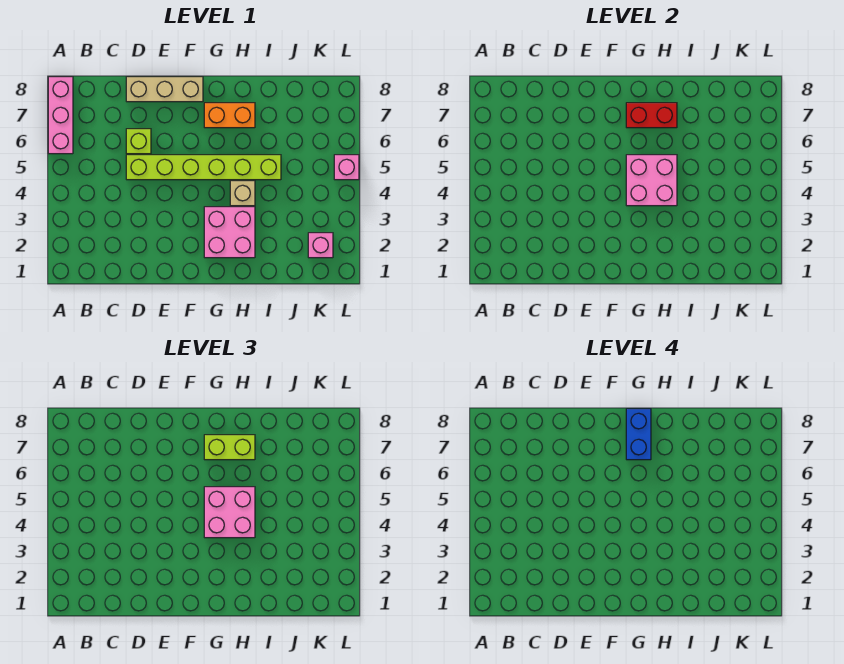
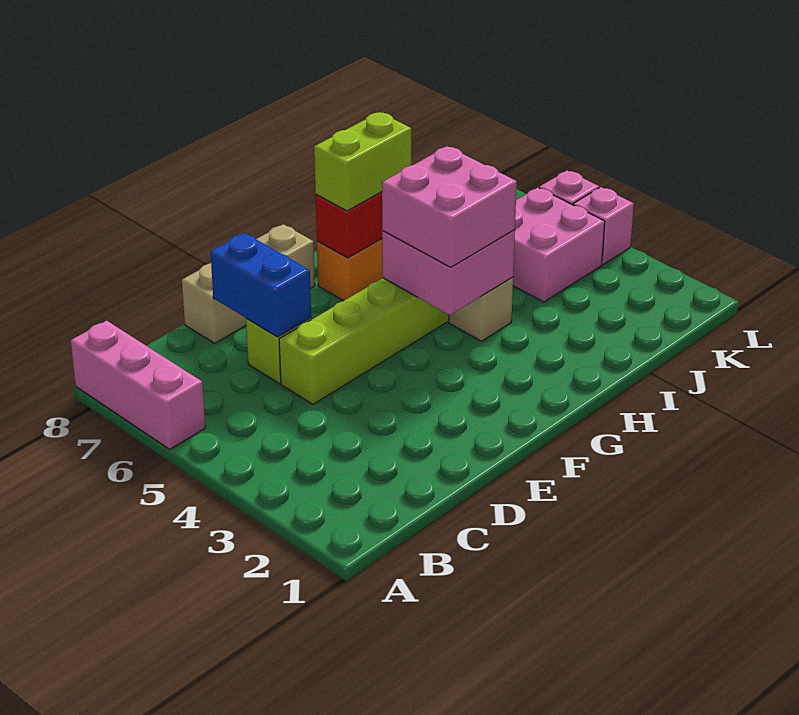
pink brick G2:H3 level 1 -> pink brick J4:K5 level 1
blue brick G7:G8 level 4 -> blue brick D6:D7 level 2
pink brick K2 level 1 -> pink brick L4 level 1

